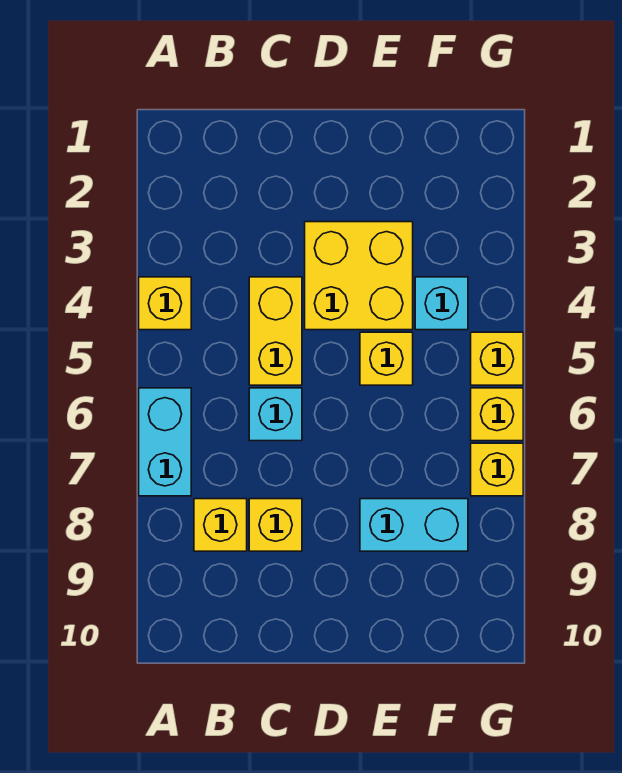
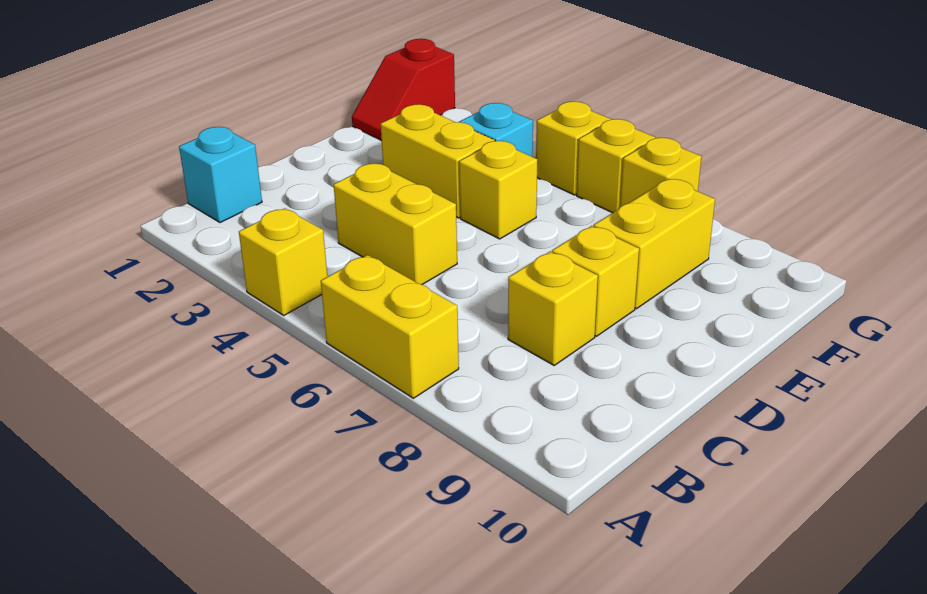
cyan brick A6:A7 level 1 -> yellow brick A6:A7 level 1
yellow brick B8 level 1 -> yellow brick D8 level 1
cyan brick C6 level 1 -> cyan brick B1 level 1
yellow brick D3:E4 level 1 -> yellow brick E3:E4 level 1
cyan brick E8:F8 level 1 -> yellow brick E8:F8 level 1
none -> red slope F1:G1 level 1 top G

